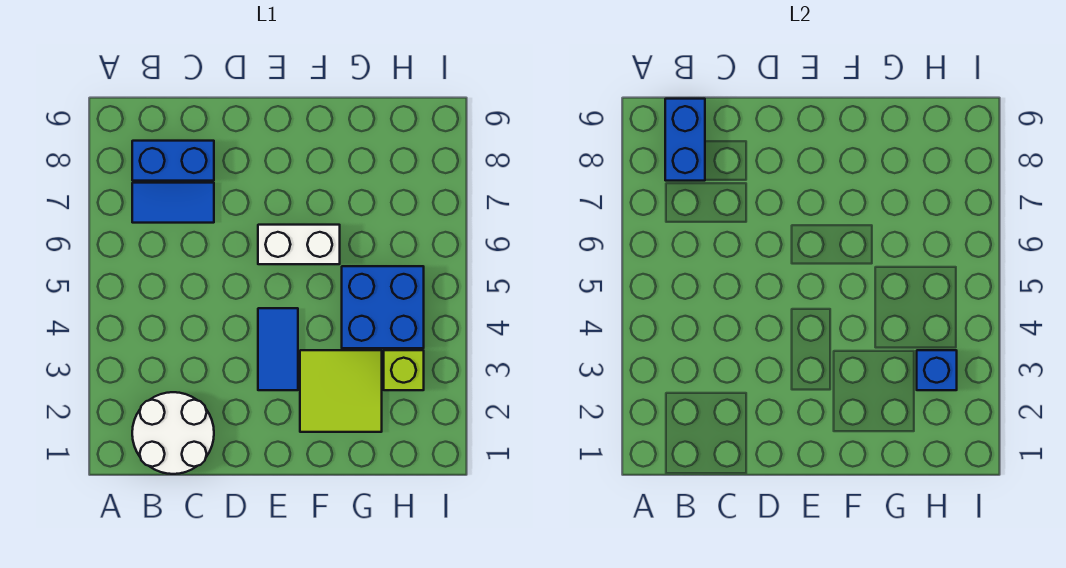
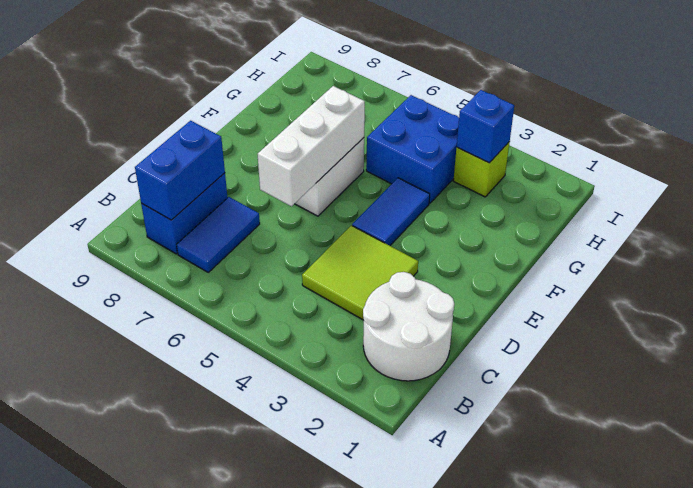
blue brick B8:B9 level 2 -> blue brick B8:C8 level 2
none -> white brick D6:F6 level 2
blue tile E3:E4 level 1 -> blue tile E4:F4 level 1
lime tile F2:G3 level 1 -> lime tile C3:D4 level 1

